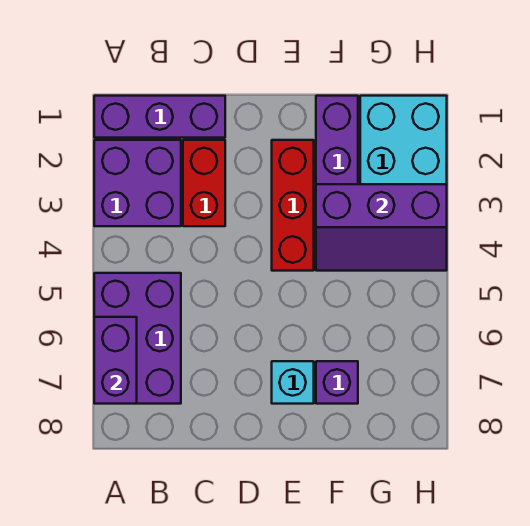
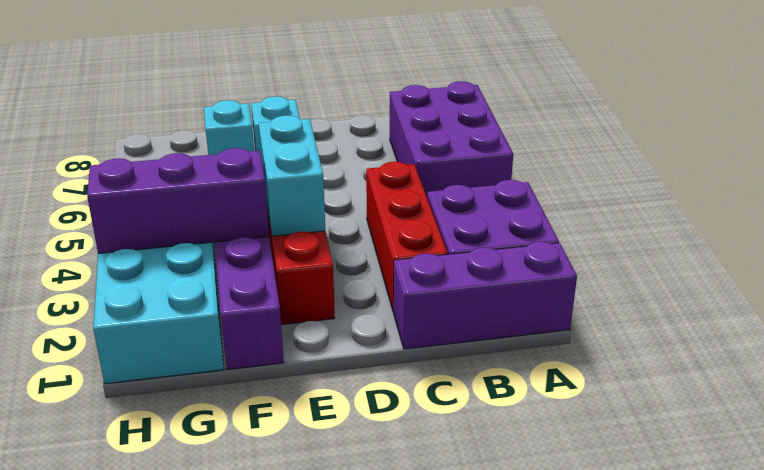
purple brick A6:A7 level 2 -> none
red brick C2:C3 level 1 -> red brick C2:C4 level 1
none -> cyan brick E3:E4 level 2
purple brick F7 level 1 -> cyan brick F7 level 1

